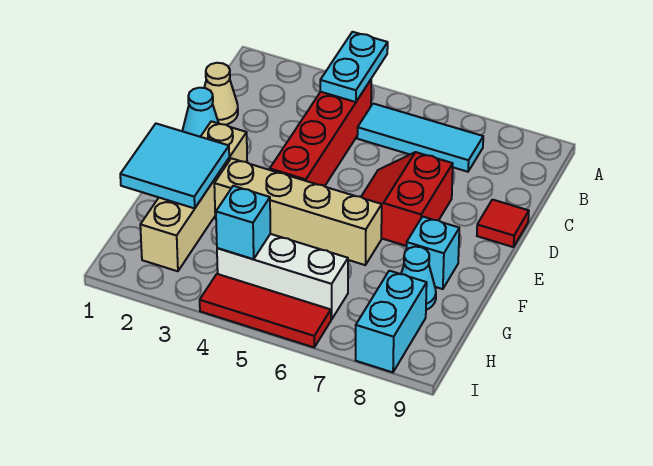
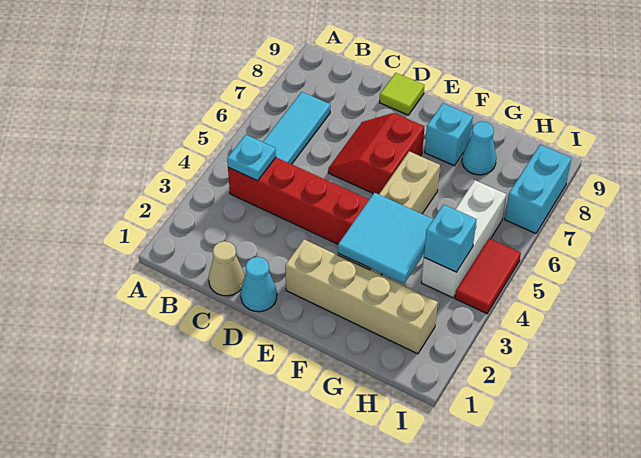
cyan plate A4:B4 level 2 -> cyan plate B4 level 2
red slope D6:E7 level 1 top 7 -> red slope D6:E7 level 1 top E
red tile D9 level 1 -> lime tile D9 level 1
cyan tile F1:G2 level 2 -> cyan tile F3:G4 level 2
cyan brick H8:I8 level 1 -> cyan brick I7:I8 level 1
red tile I4:I6 level 1 -> red tile I4:I5 level 1

